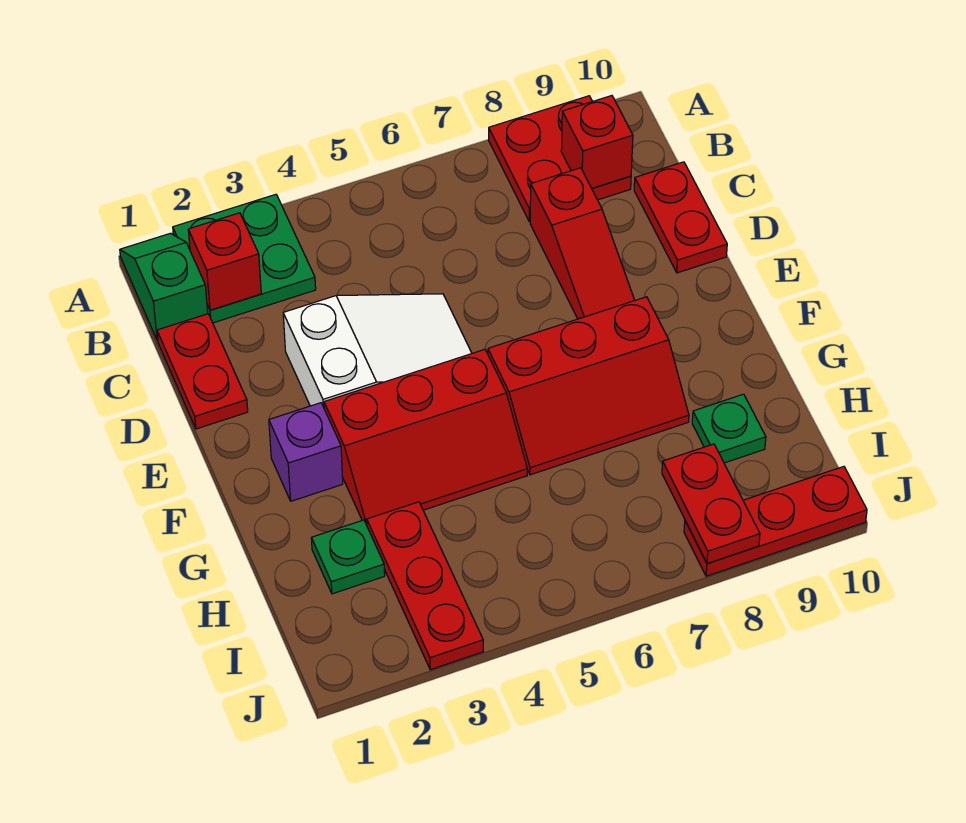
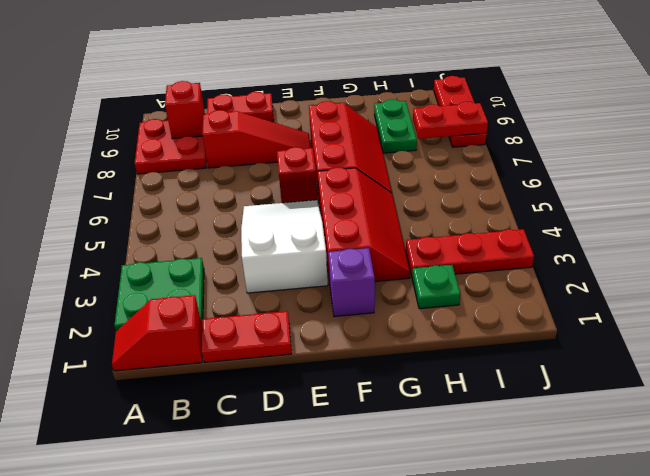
green slope A1:B1 level 1 top B -> red slope A1:B1 level 1 top B
red brick B2 level 2 -> red brick E6 level 1
green plate H9 level 1 -> green plate H8:H9 level 1

